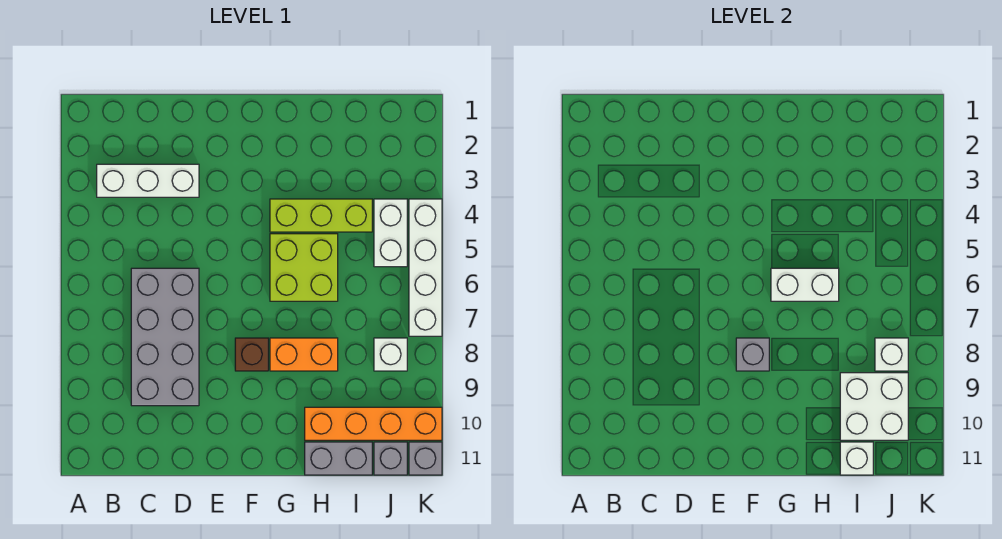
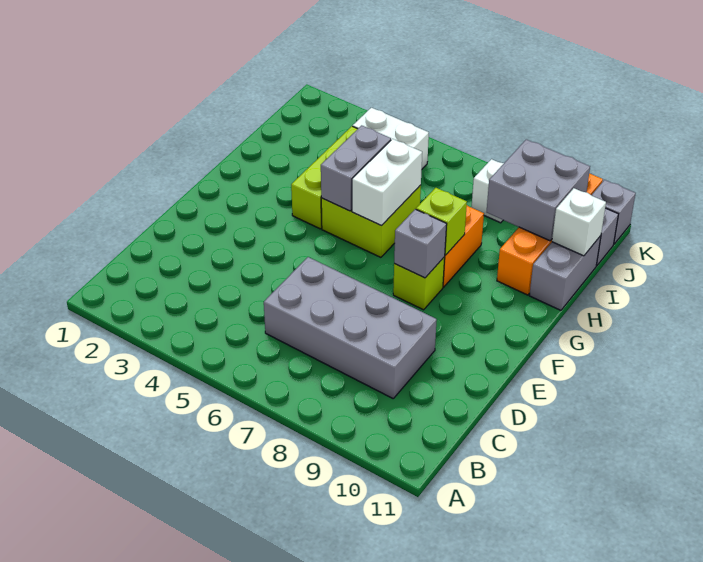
white brick B3:D3 level 1 -> none
brown brick F8 level 1 -> lime brick F8 level 1
none -> grey brick G5:H5 level 2
none -> lime brick G8 level 2
white brick I9:J10 level 2 -> grey brick I9:J10 level 2
white brick J8 level 2 -> none
white brick K4:K7 level 1 -> none

